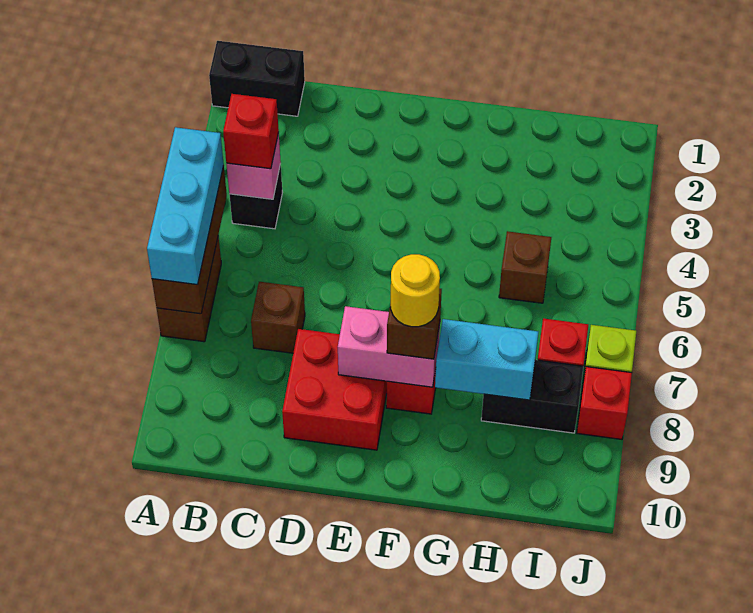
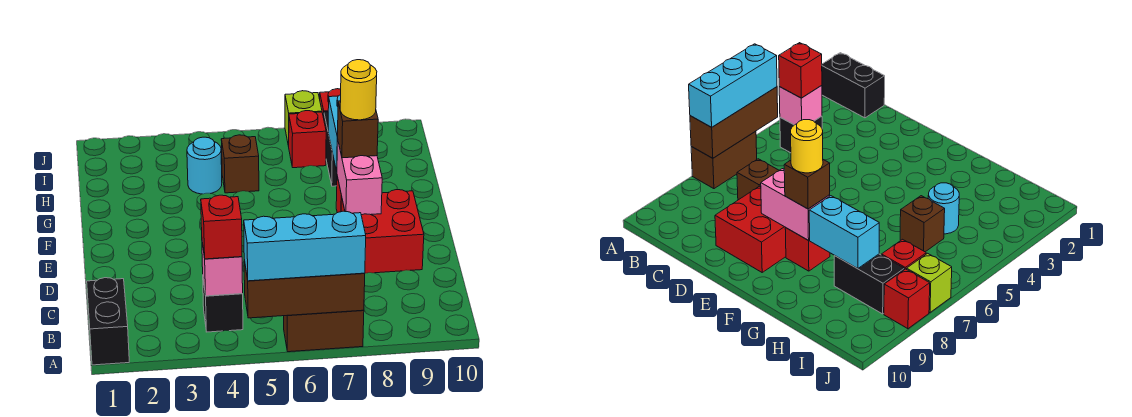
none -> cyan round brick H4 level 1

